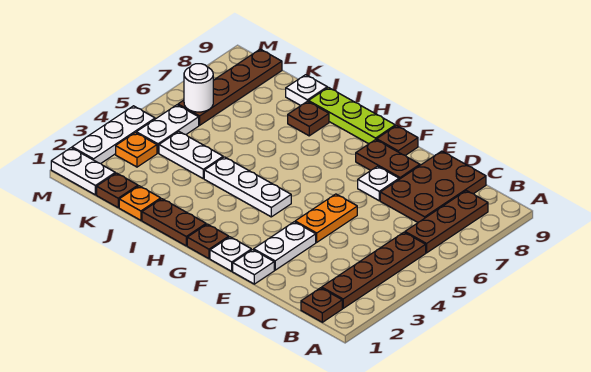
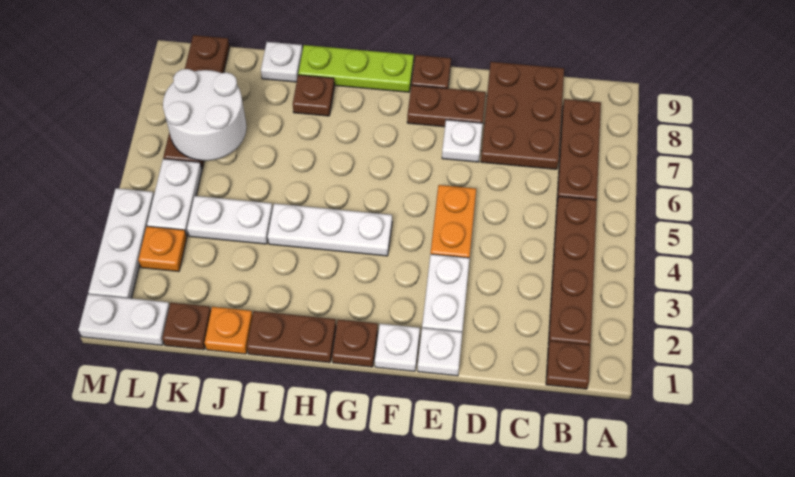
white round brick L6 level 2 -> white round brick K6:L7 level 2

